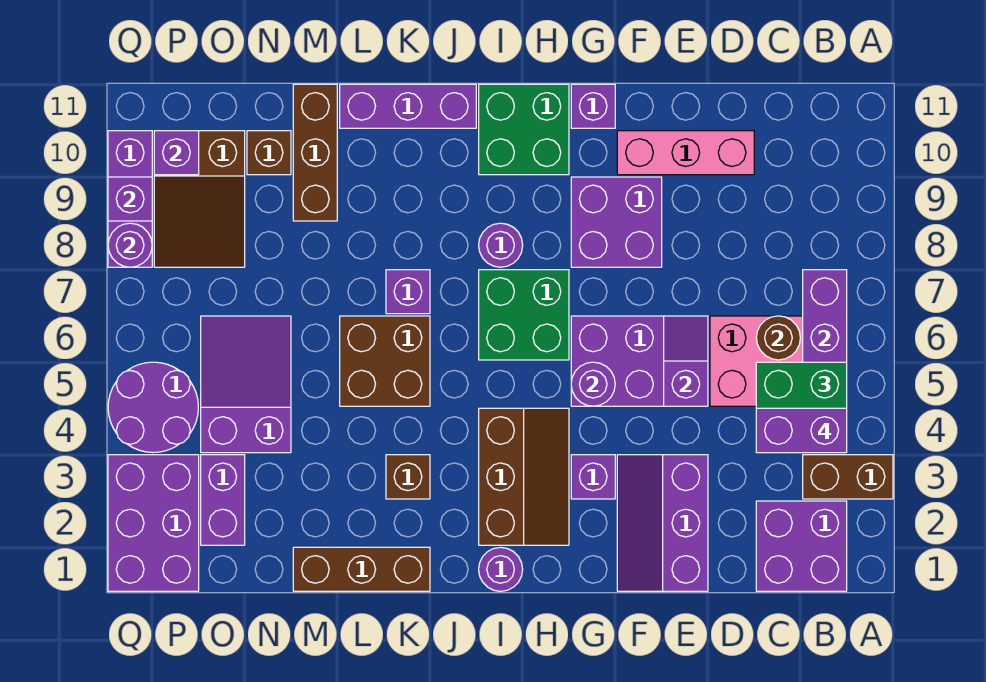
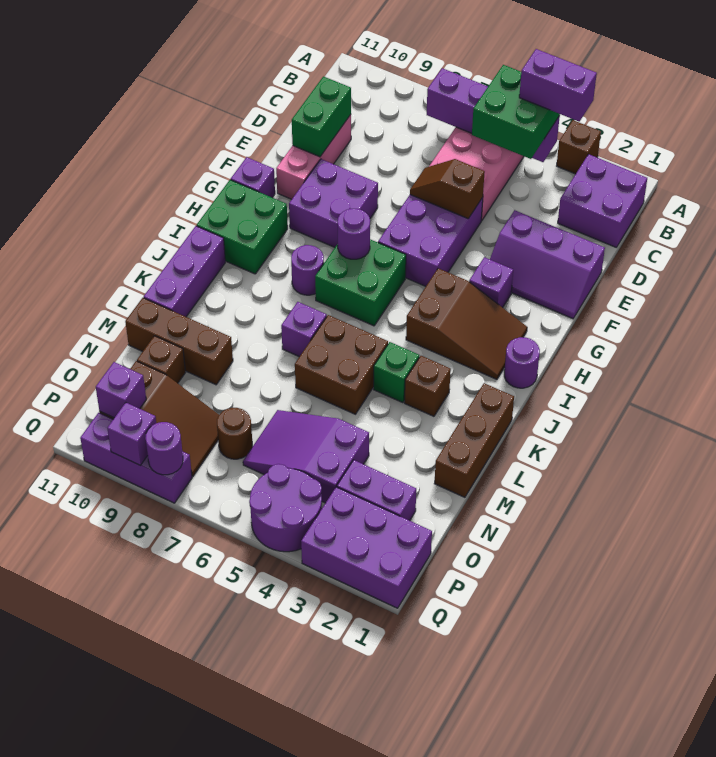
brown brick A3:B3 level 1 -> brown brick A3 level 1
purple brick B4:C4 level 4 -> purple brick B3:B4 level 4
brown round brick C6 level 2 -> brown round brick O7 level 1
none -> green brick D10:E10 level 2
purple slope E5:E6 level 2 top 5 -> brown slope E5:E6 level 2 top 5
purple round brick G5 level 2 -> purple round brick H7 level 2
brown slope H2:I4 level 1 top I -> brown slope H2:I4 level 1 top 4
none -> green brick K4 level 1

